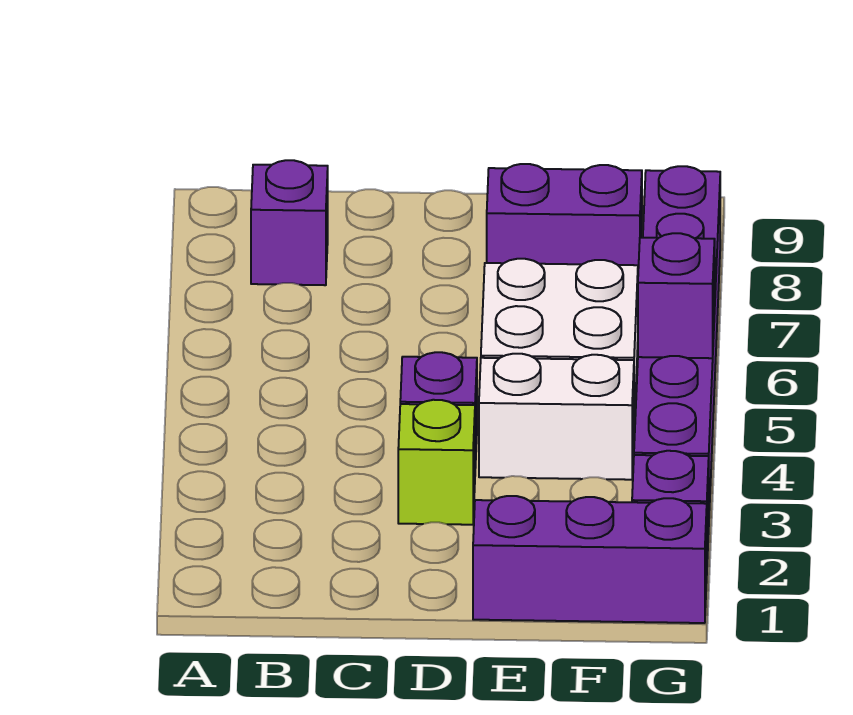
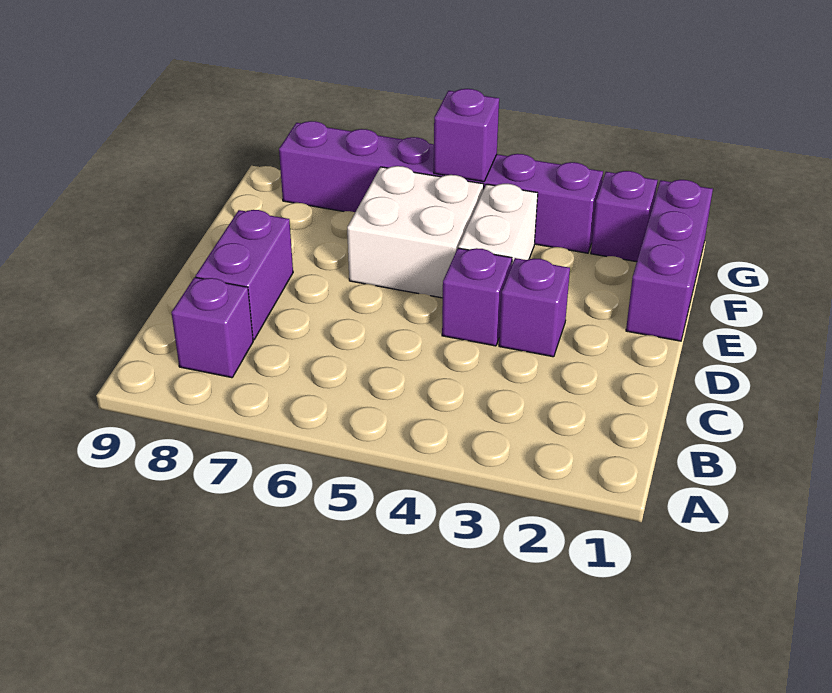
lime brick D3 level 1 -> purple brick D3 level 1
purple brick E8:F8 level 1 -> purple brick C8:D8 level 1

